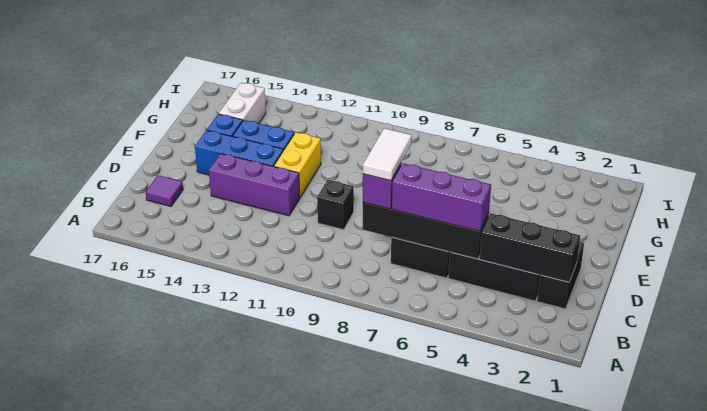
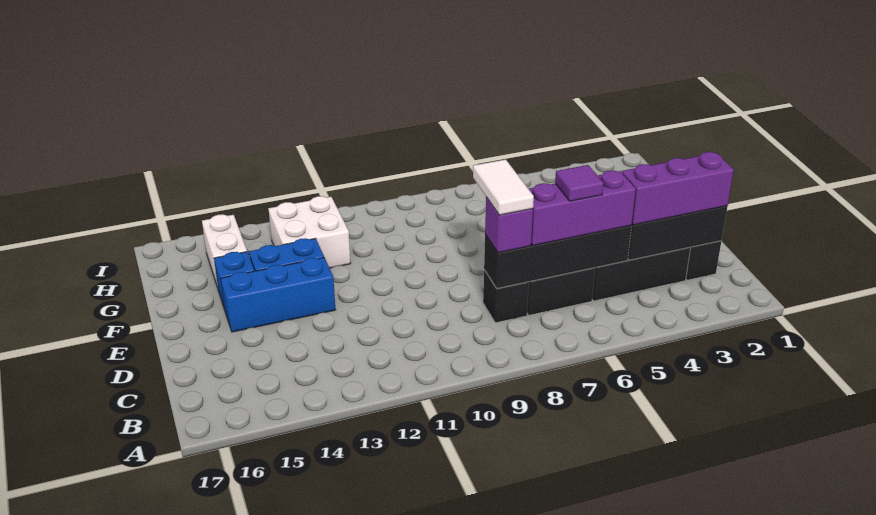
purple tile C16 level 1 -> purple tile C6 level 4
black brick D10 level 1 -> black brick C8 level 1
purple brick D12:D14 level 1 -> purple brick C2:C4 level 3
yellow brick E12:F12 level 1 -> none
none -> white brick G12:H13 level 1

